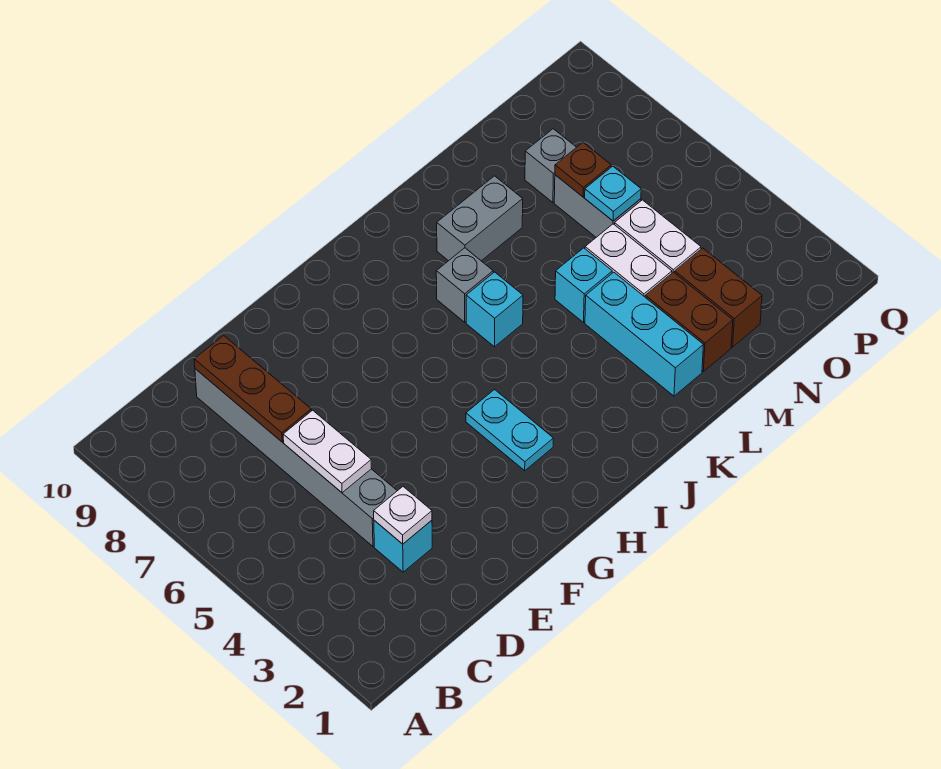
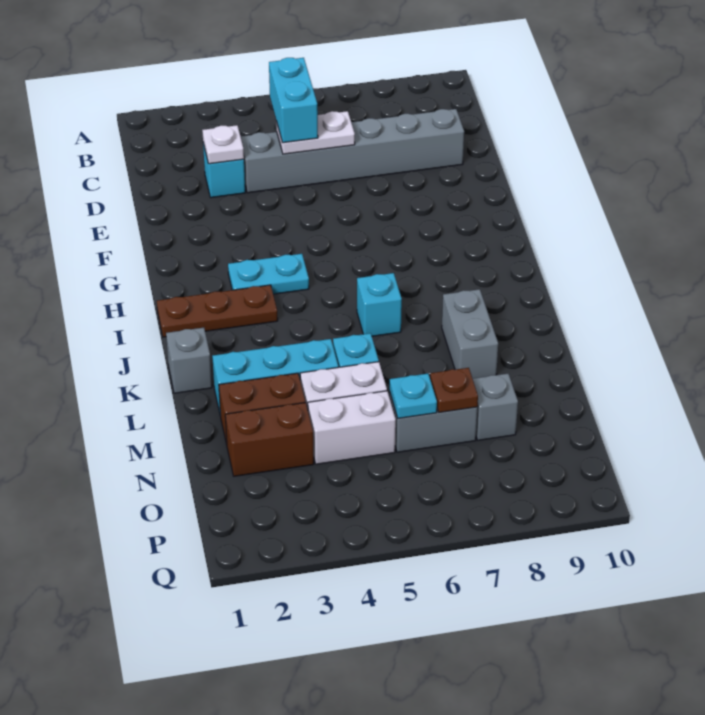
none -> cyan brick C5:D5 level 3
brown plate D7:D9 level 2 -> brown plate I1:I3 level 1
grey brick J7 level 1 -> grey brick K1 level 1

